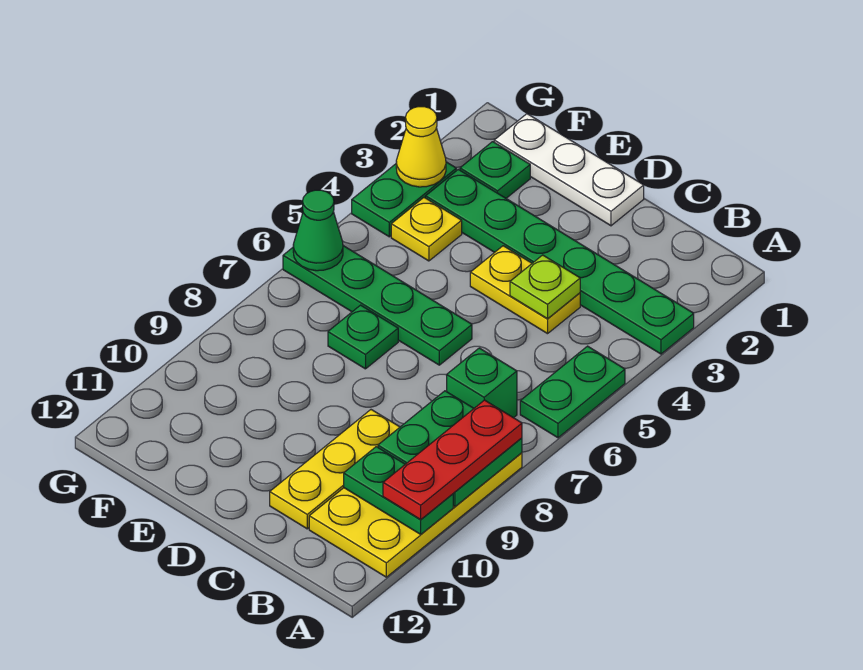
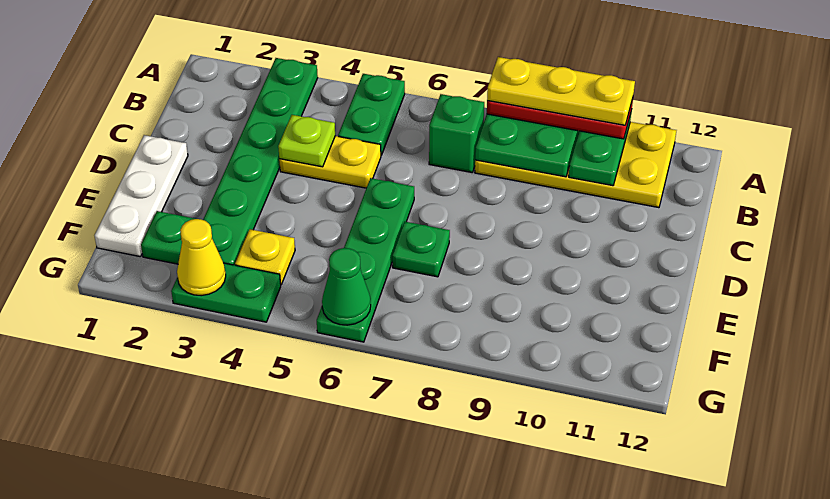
green plate A5:A6 level 1 -> green plate A5:B5 level 1
yellow plate C4:D4 level 1 -> yellow plate C4:C5 level 1
yellow plate C9:C11 level 1 -> yellow plate A8:A10 level 4

